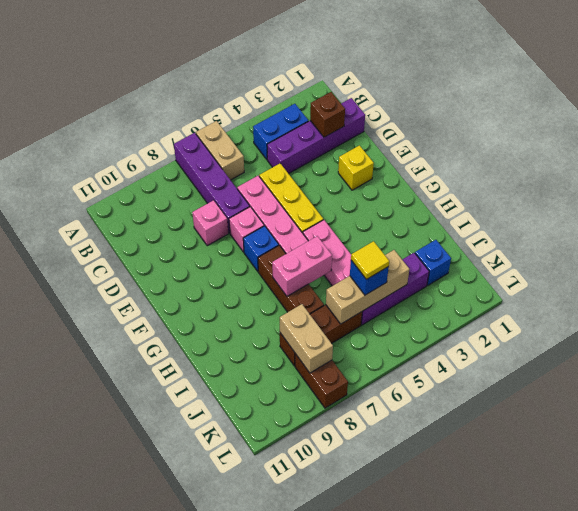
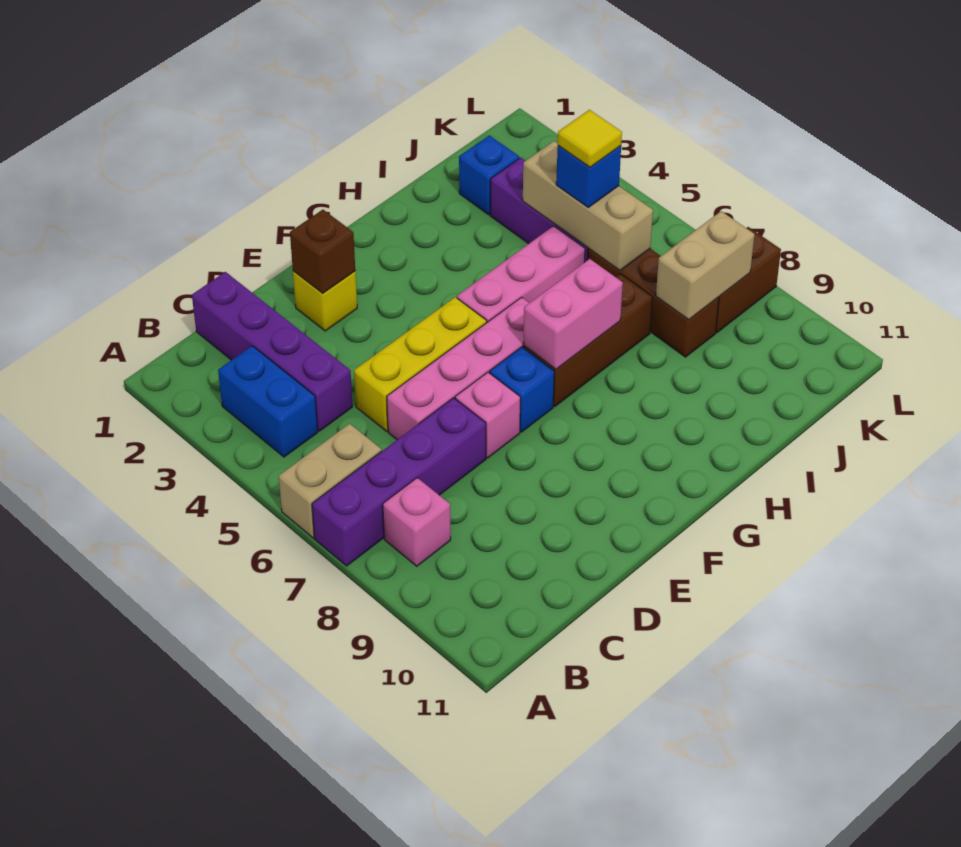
brown brick C2 level 2 -> brown brick E2 level 2
pink brick D8 level 1 -> pink brick B8 level 1
pink brick H6:H7 level 2 -> pink brick G7:H7 level 2

